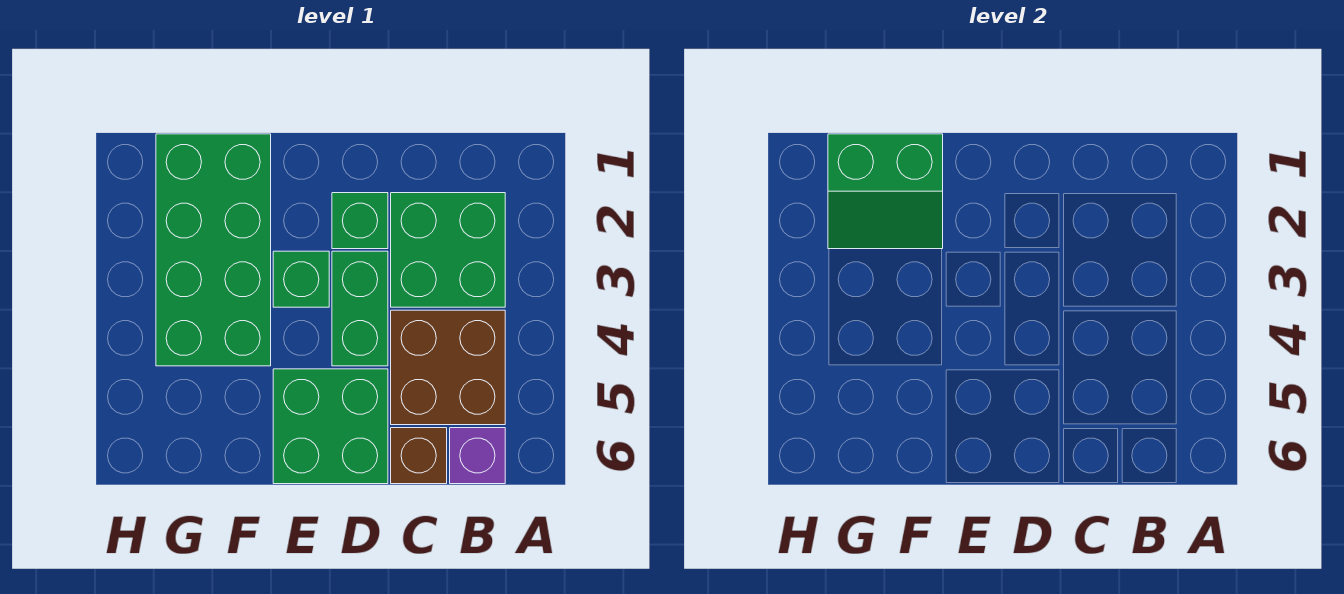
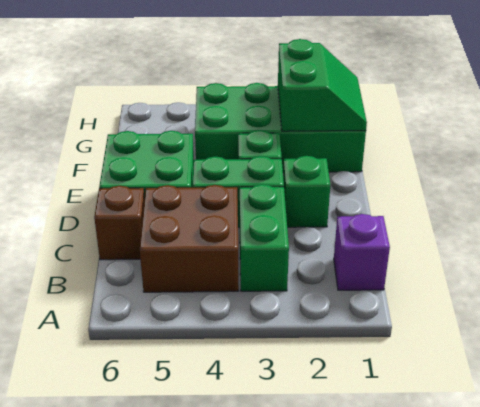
green brick B2:C3 level 1 -> green brick B3:C3 level 1
purple brick B6 level 1 -> purple brick B1 level 1
green slope F1:G2 level 2 top 1 -> green slope F1:G2 level 2 top 2

